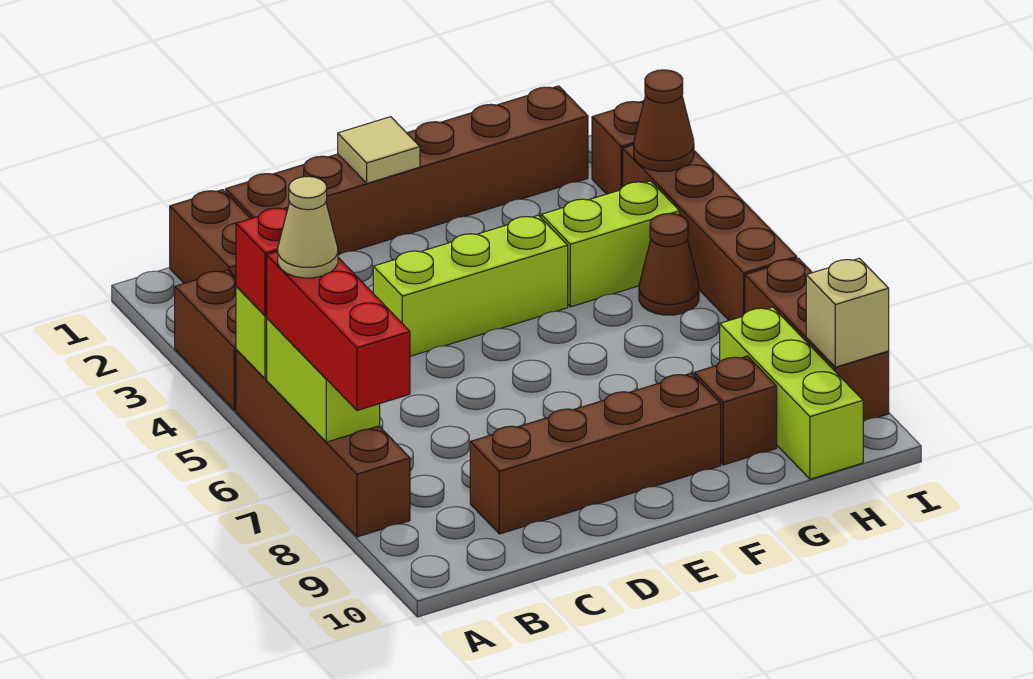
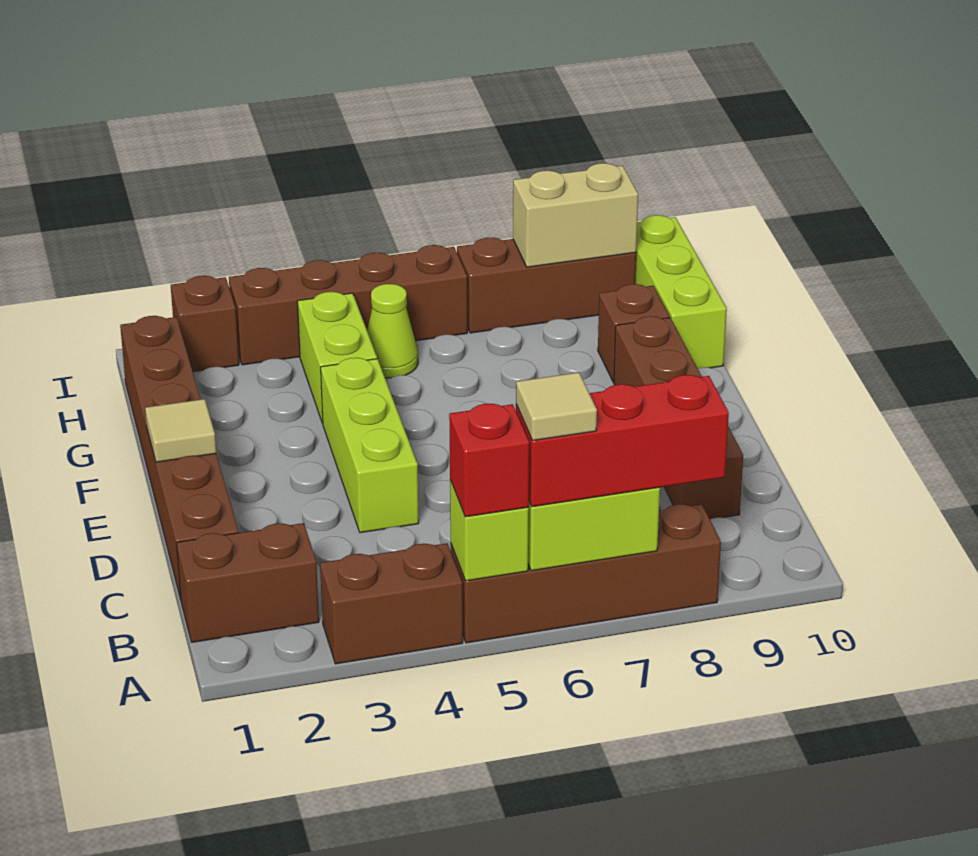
tan cone A6 level 4 -> tan tile A6 level 4
brown cone H5 level 1 -> lime cone H5 level 1
lime brick H8:H10 level 1 -> lime brick G10:I10 level 1
brown cone I3 level 2 -> none
tan brick I9 level 2 -> tan brick I8:I9 level 2

